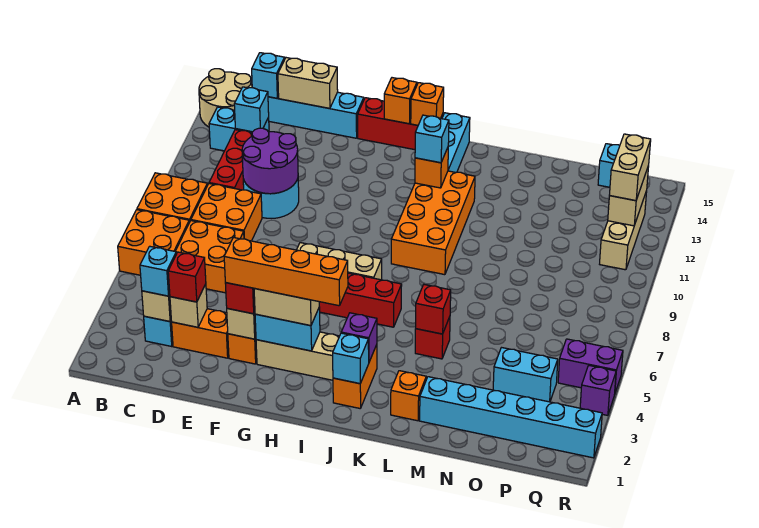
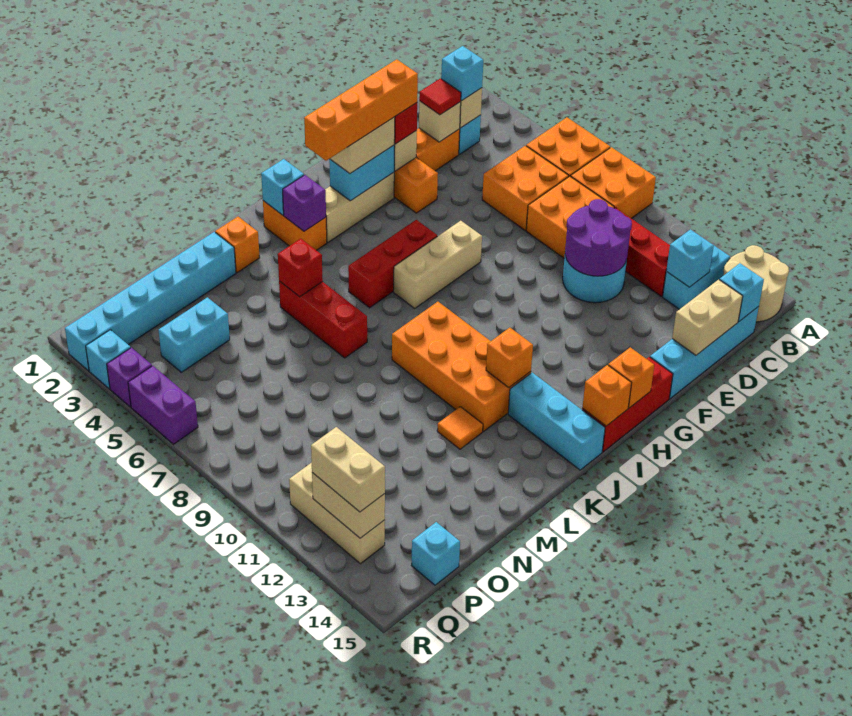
red brick D3 level 3 -> red tile D3 level 3
cyan brick J12 level 3 -> cyan brick R3 level 1
red brick L5 level 1 -> red brick L5:L7 level 1
none -> orange tile L12 level 1
purple brick Q5:R5 level 1 -> purple brick R5:R6 level 1

